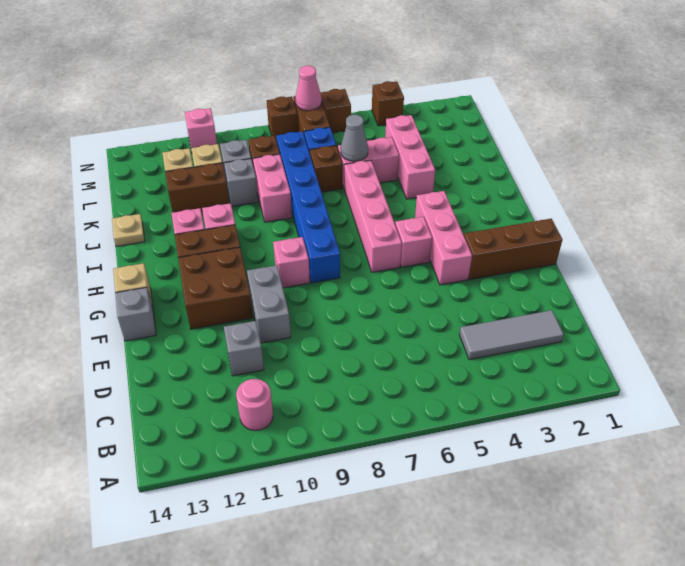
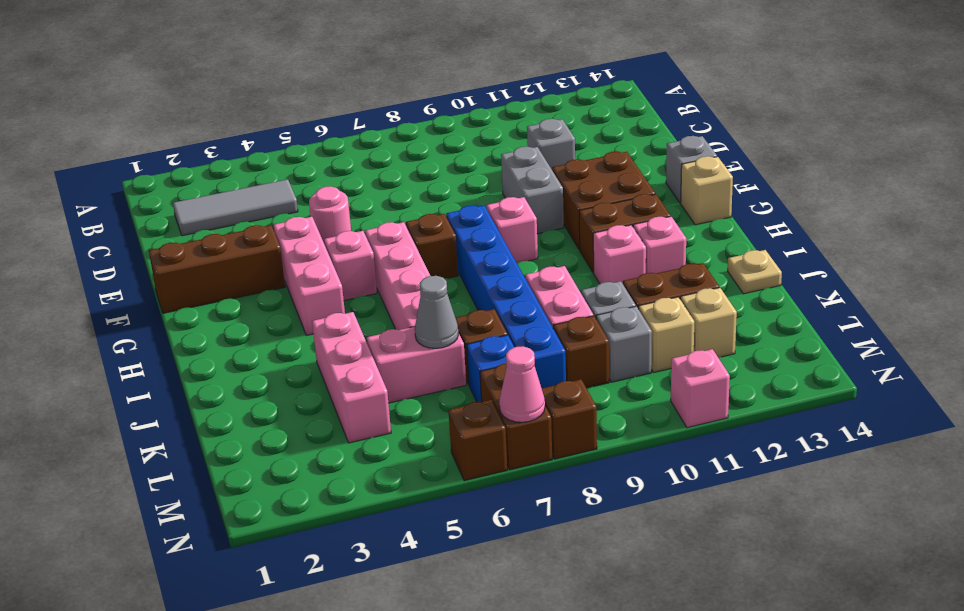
pink round brick B11 level 1 -> pink round brick E5 level 1
brown brick N4 level 1 -> brown brick G7 level 1

